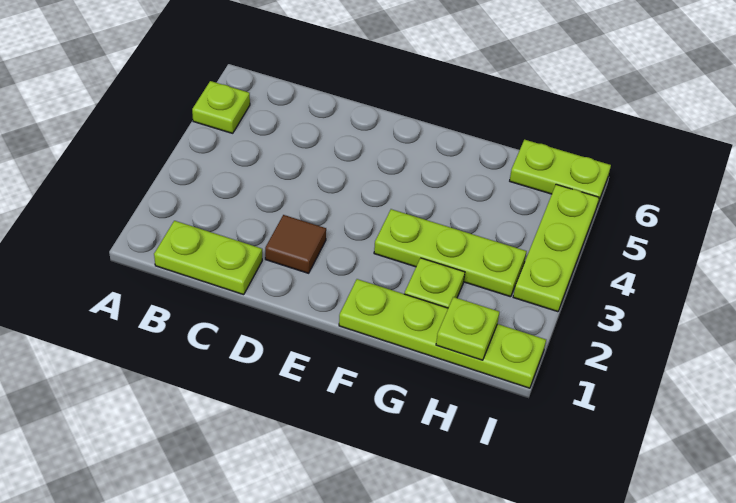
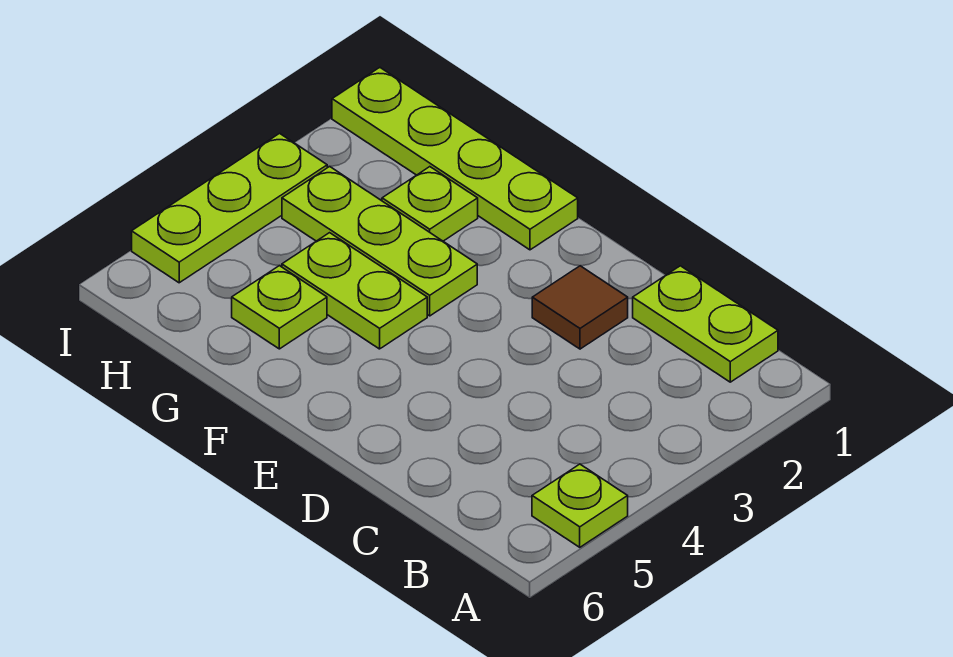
lime plate H1 level 2 -> lime plate G5 level 1
lime plate H6:I6 level 1 -> lime plate F4:G4 level 1

